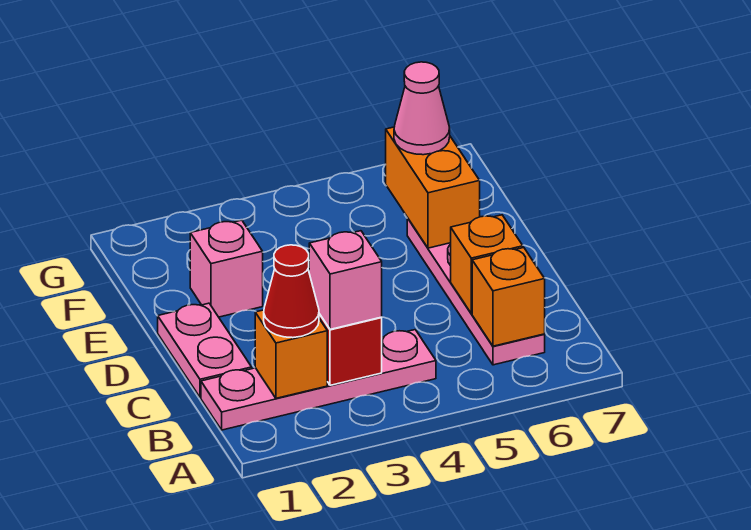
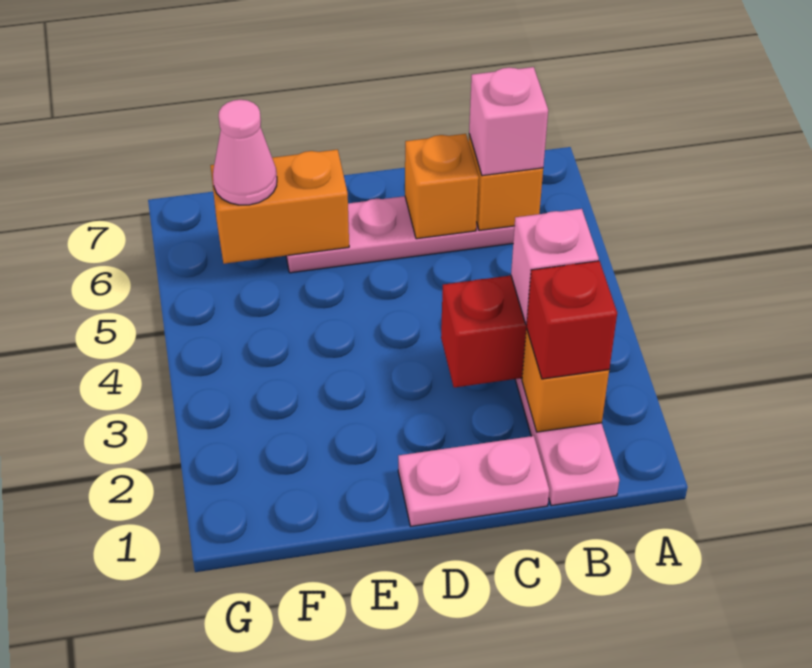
red cone B2 level 3 -> red brick B2 level 3
pink brick E2 level 1 -> pink brick B6 level 3

